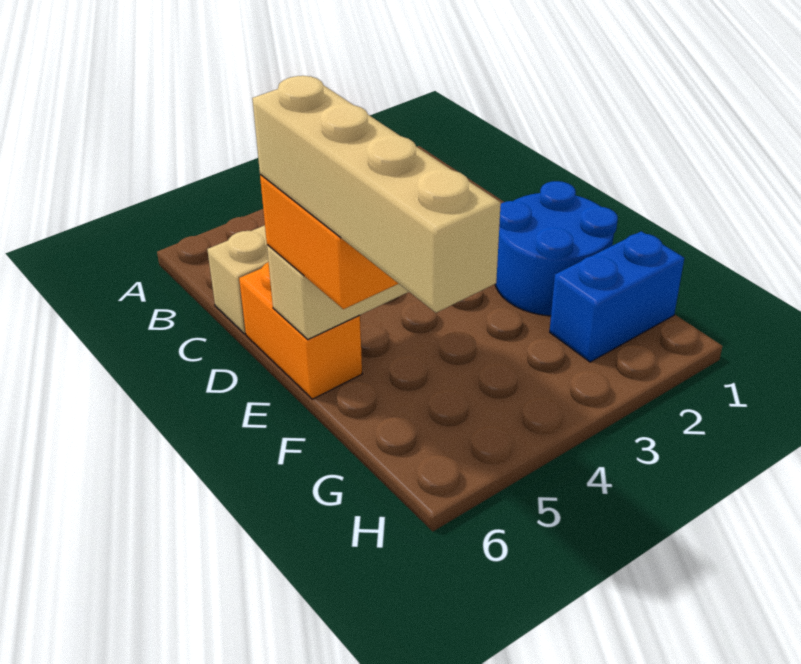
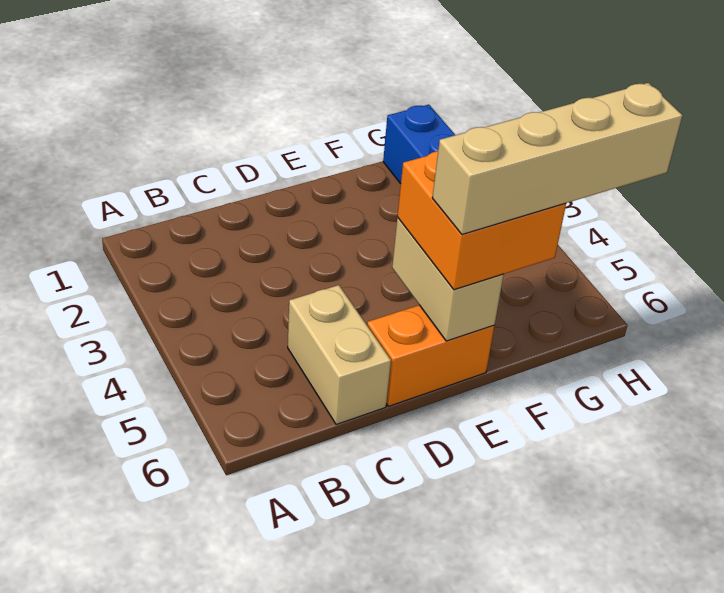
blue round brick E1:F2 level 1 -> none

